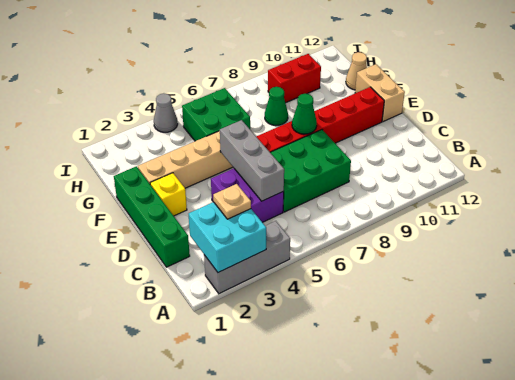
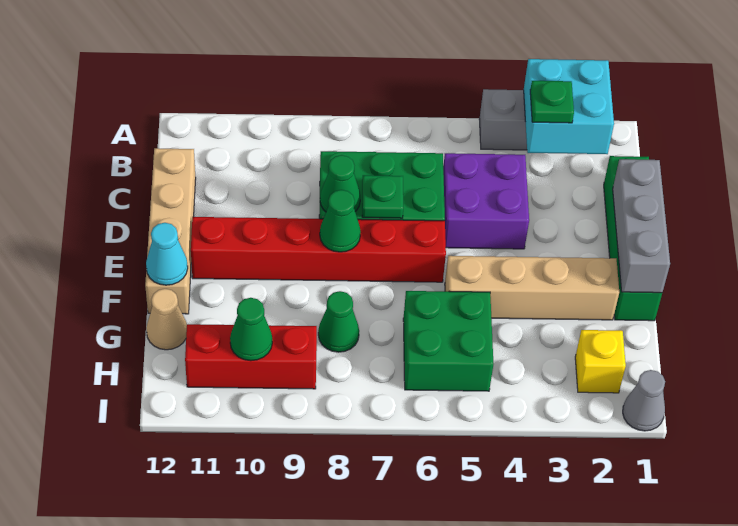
tan plate B3 level 3 -> green plate B3 level 3
grey brick C5:E5 level 2 -> grey brick D1:F1 level 2
none -> green plate D7 level 2
none -> green cone D8 level 2
yellow brick E2 level 1 -> yellow brick H2 level 1
tan brick E12:F12 level 1 -> tan brick C12:F12 level 1
none -> cyan cone F12 level 2
red brick H9:H10 level 1 -> red brick H9:H11 level 1
none -> green cone H10 level 2
grey cone I4 level 1 -> grey cone I1 level 1

